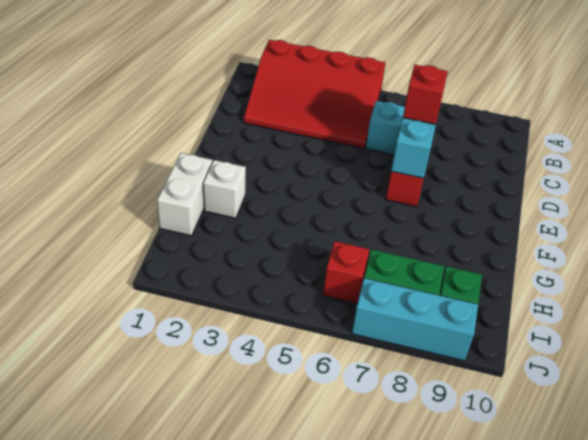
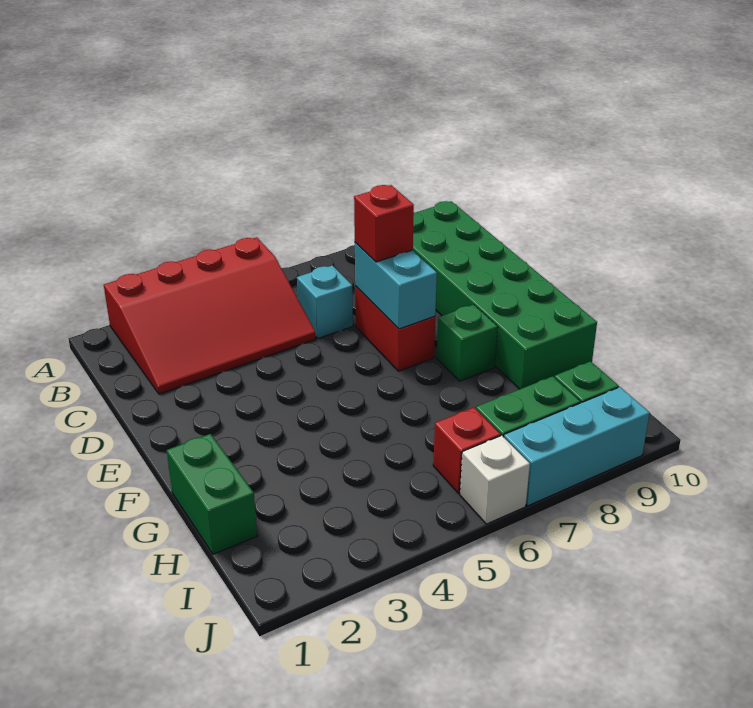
none -> green brick B9:G10 level 1
none -> green brick F8 level 1
white brick G1:H1 level 1 -> green brick G1:H1 level 1
white brick G2 level 1 -> white brick J6 level 1

